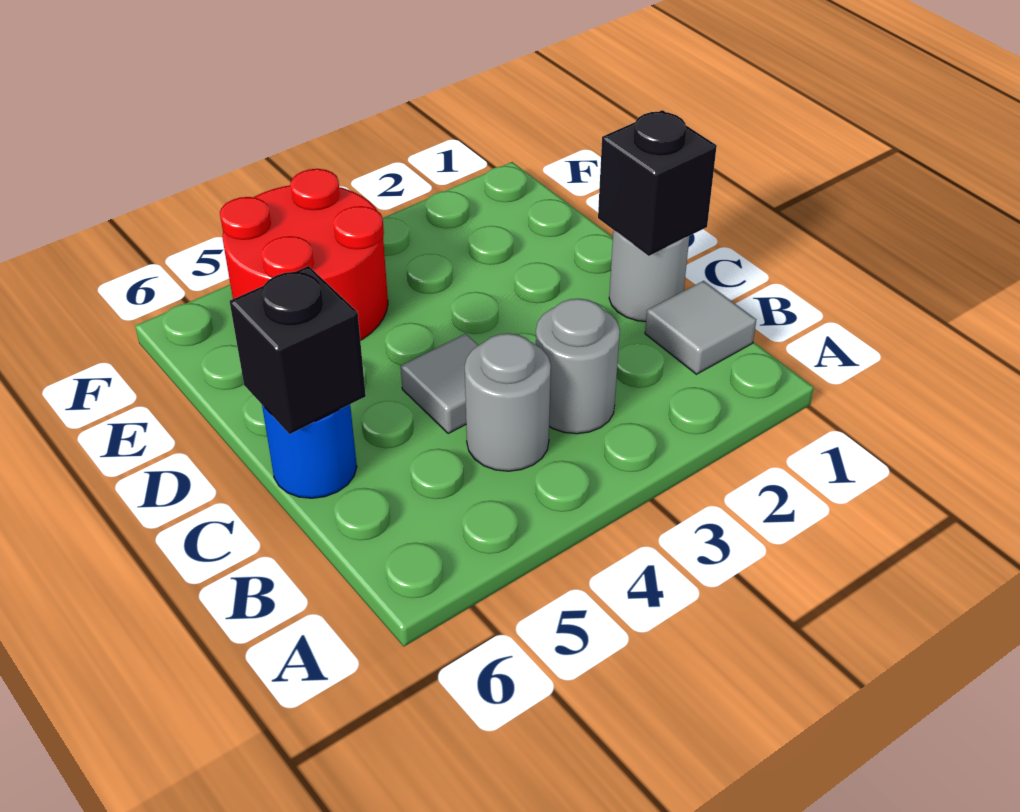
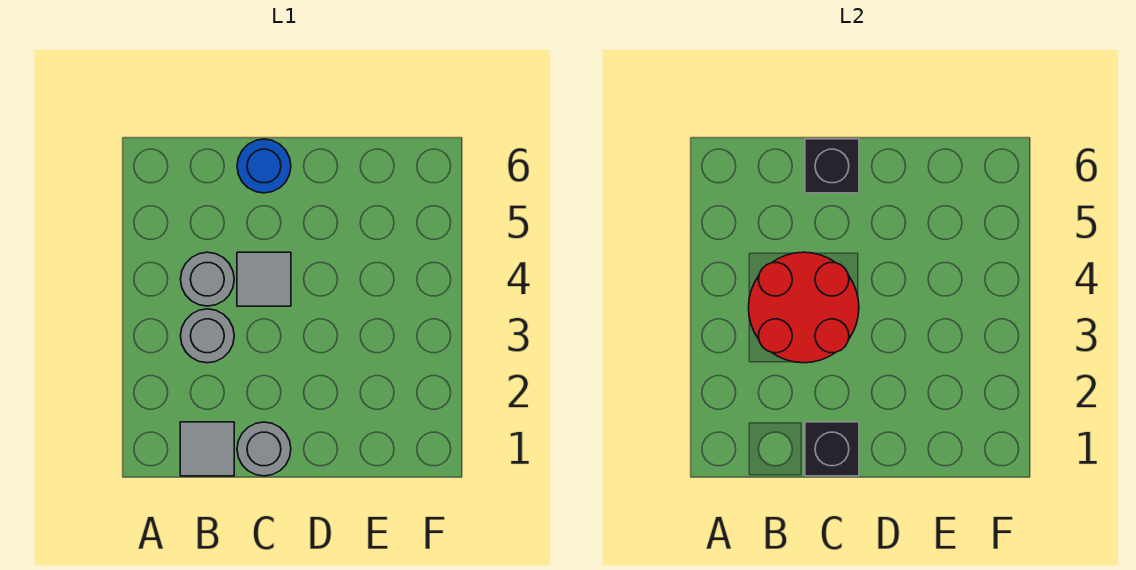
red round brick E4:F5 level 1 -> red round brick B3:C4 level 2

